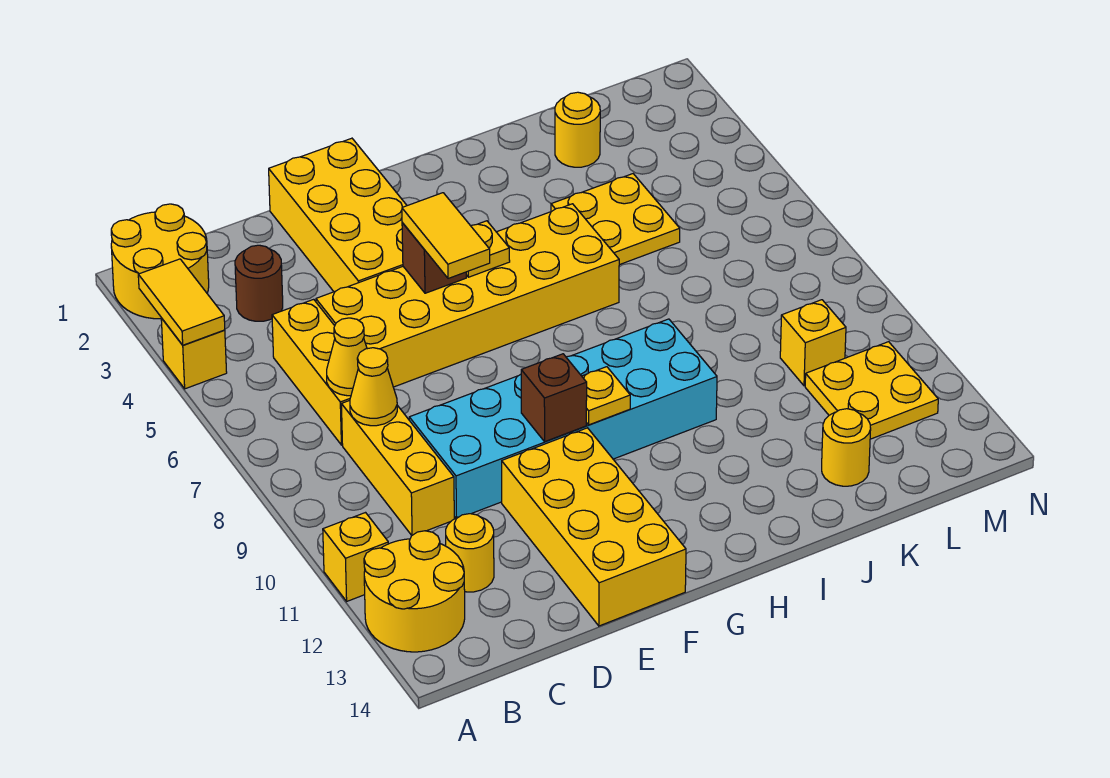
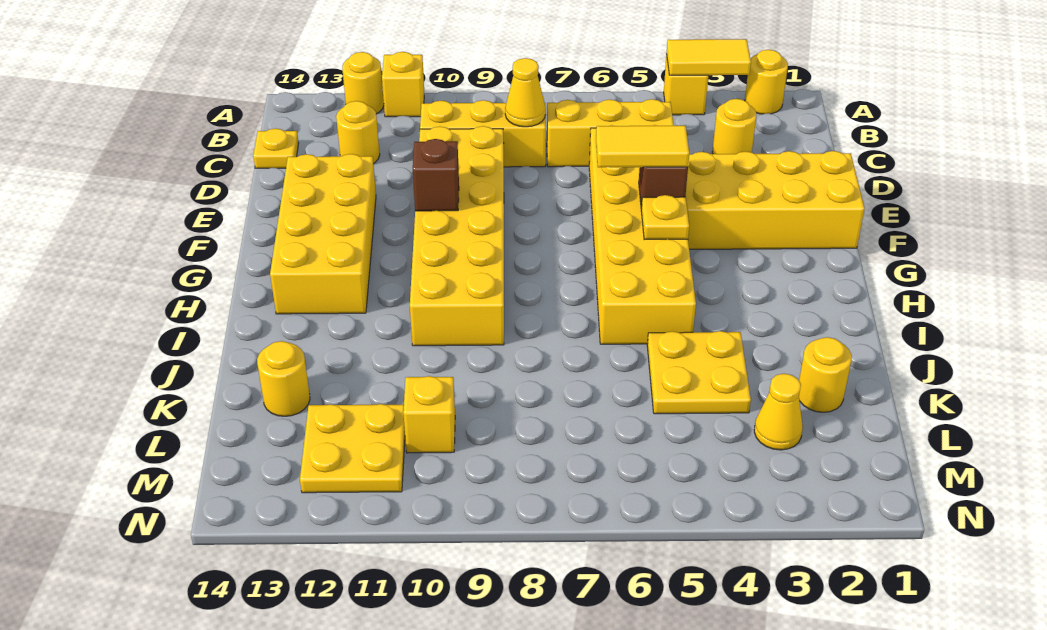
yellow round brick A1:B2 level 1 -> yellow round brick A2 level 1
yellow round brick A12:B13 level 1 -> yellow round brick A12 level 1
brown round brick C3 level 1 -> yellow round brick C3 level 1
yellow cone C7 level 2 -> yellow cone L3 level 1
cyan brick D9:I10 level 1 -> yellow brick D9:I10 level 1
yellow brick E11:F14 level 1 -> yellow brick E12:H13 level 1
yellow plate G10 level 2 -> yellow plate C14 level 1

